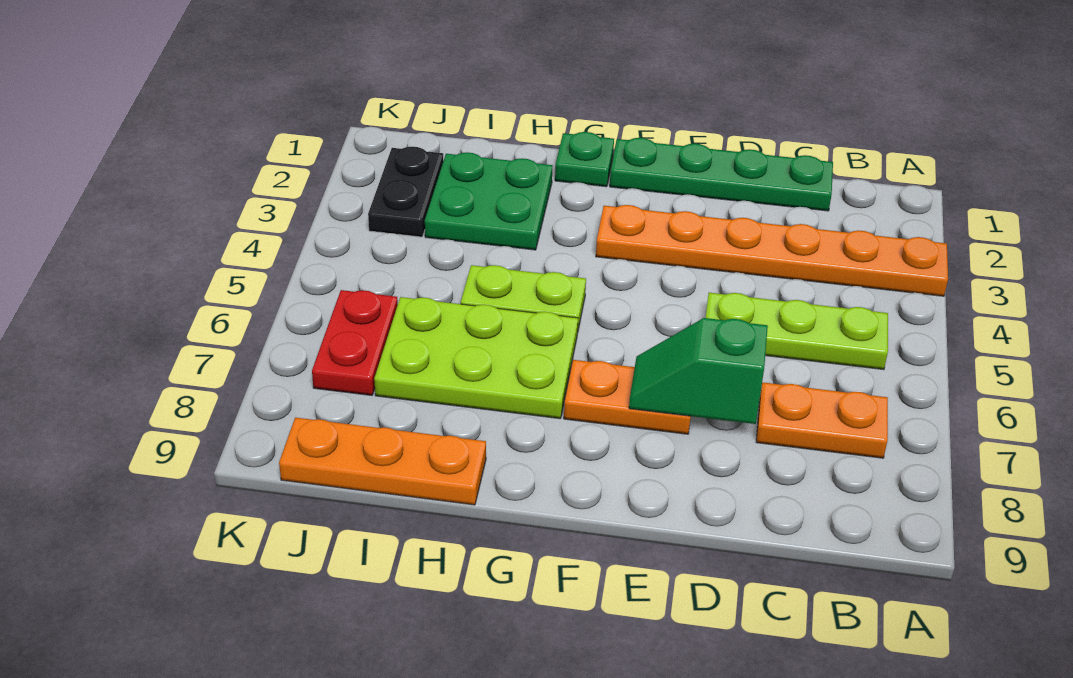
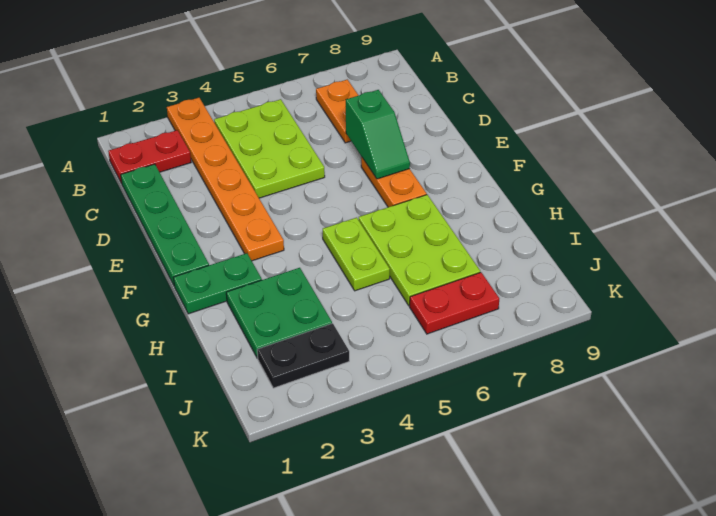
none -> red plate B1:B2 level 1
lime plate B5:D5 level 1 -> lime plate B4:D5 level 1
green plate G1 level 1 -> green plate G1:G2 level 1
orange plate H9:J9 level 1 -> none

